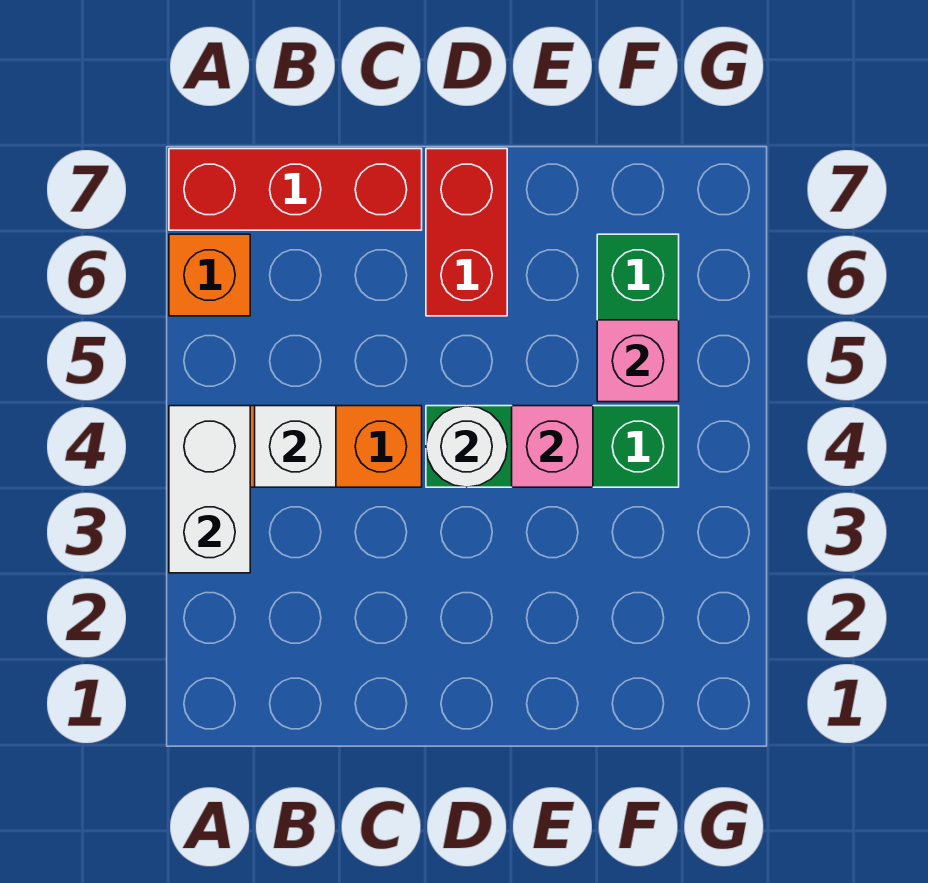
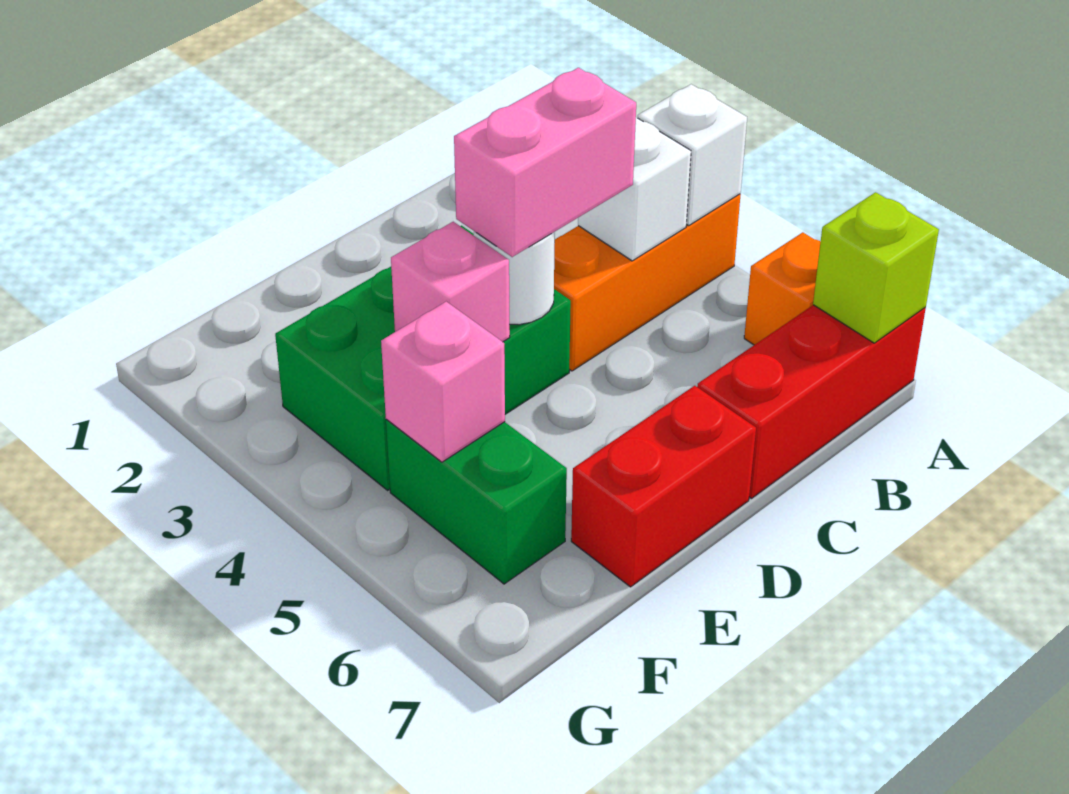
white brick A3:A4 level 2 -> white brick A4 level 2
none -> lime brick A7 level 2
none -> pink brick C4:D4 level 3
green brick D4:F4 level 1 -> green brick D3:F4 level 1
red brick D6:D7 level 1 -> red brick D7:E7 level 1

